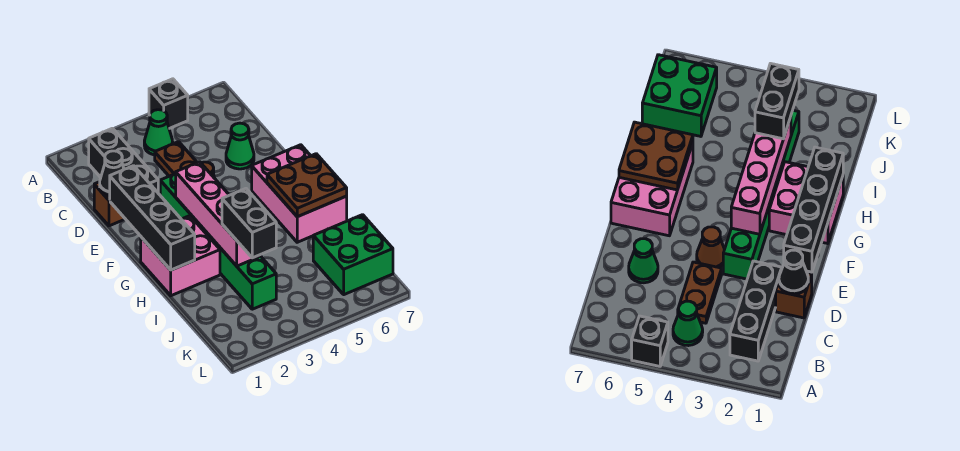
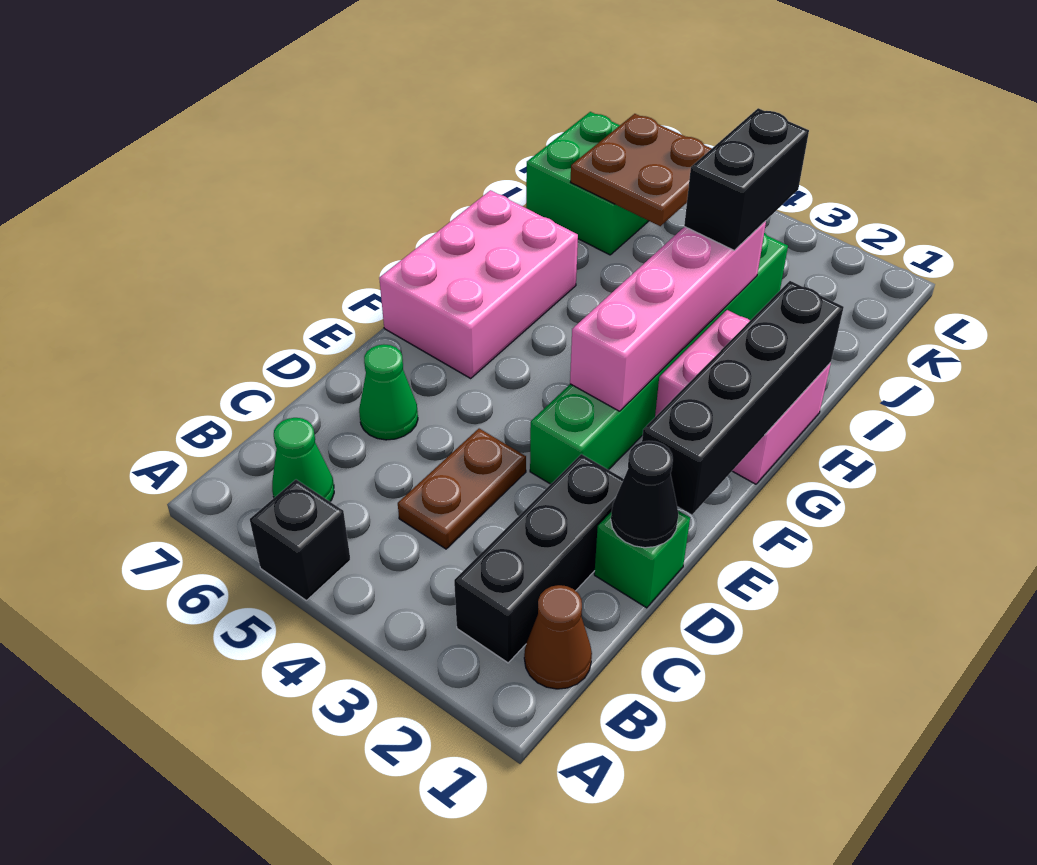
green cone B4 level 1 -> green cone B6 level 1
brown brick D1 level 1 -> green brick D1 level 1
brown cone E4 level 1 -> brown cone B1 level 1
brown plate G6:H7 level 2 -> brown plate J5:K6 level 2

